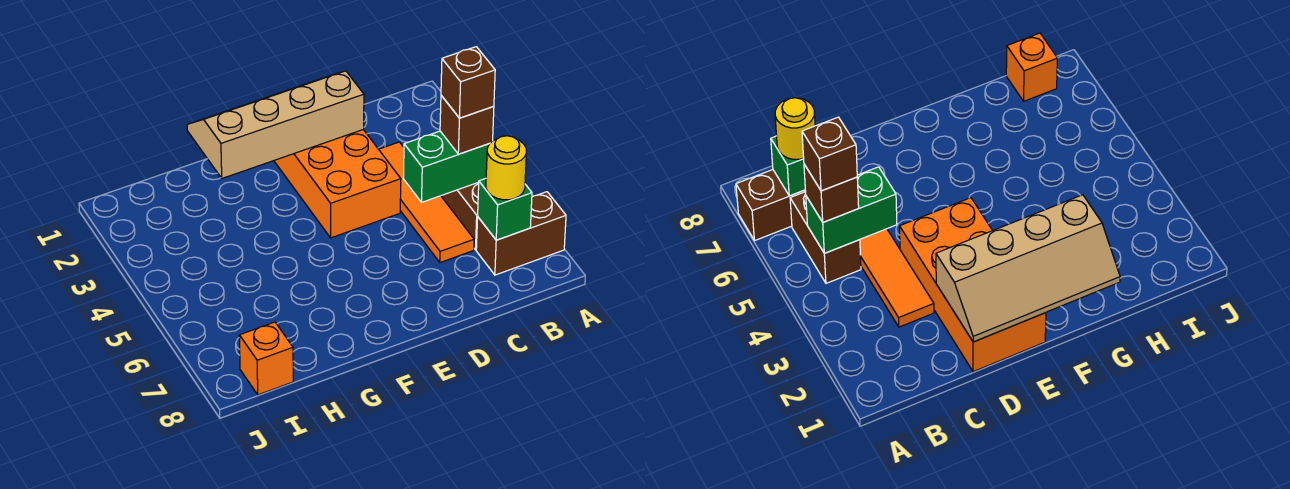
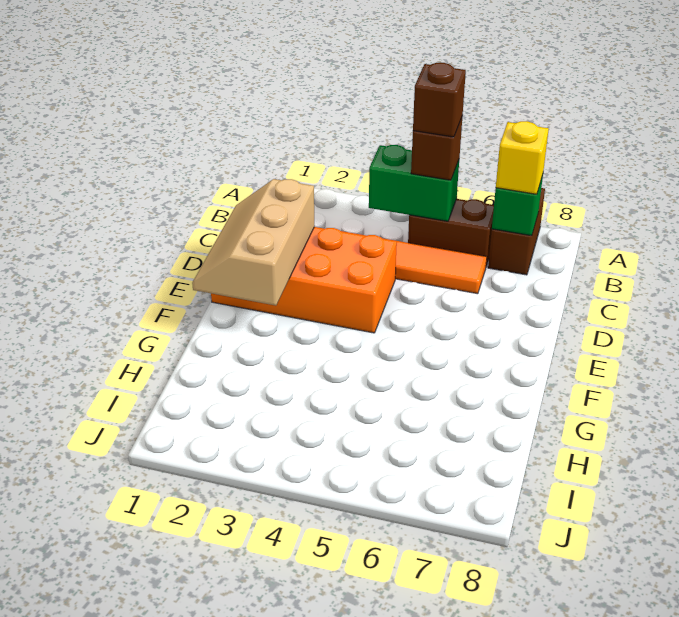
green brick B5:C5 level 2 -> green brick B4:B5 level 2
yellow round brick B7 level 3 -> yellow brick B7 level 3
tan slope D1:G2 level 2 top 2 -> tan slope D1:F2 level 2 top 2
orange brick I8 level 1 -> none

